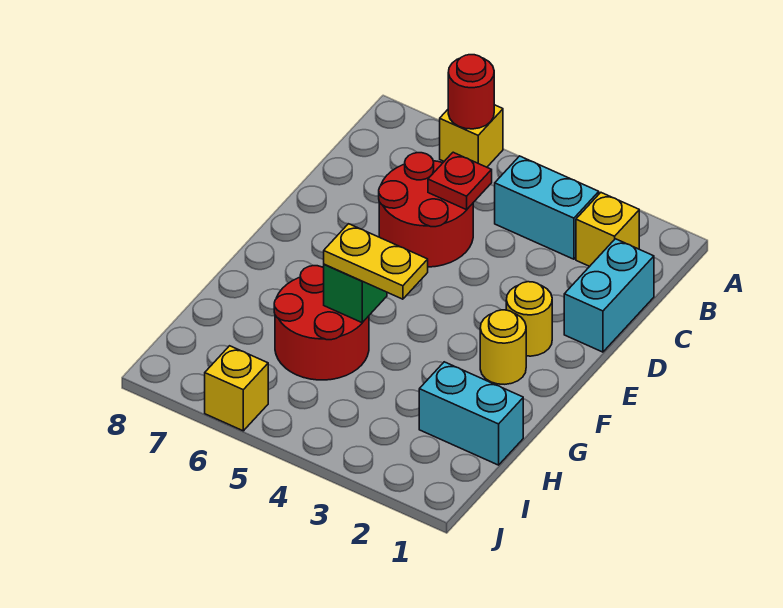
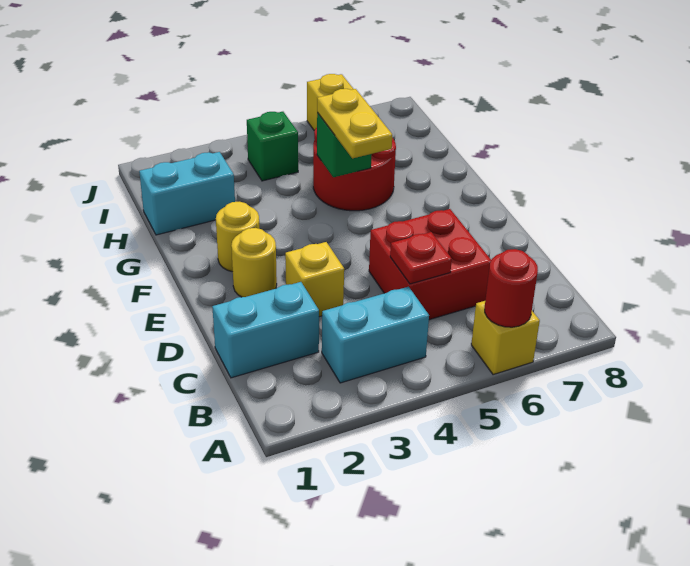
yellow brick B2 level 1 -> yellow brick D3 level 1
cyan brick C1:D1 level 1 -> cyan brick C1:C2 level 1
red round brick C5:D6 level 1 -> red brick C5:D6 level 1
yellow plate G4:G5 level 3 -> yellow plate F5:G5 level 3
none -> green brick I4 level 1

